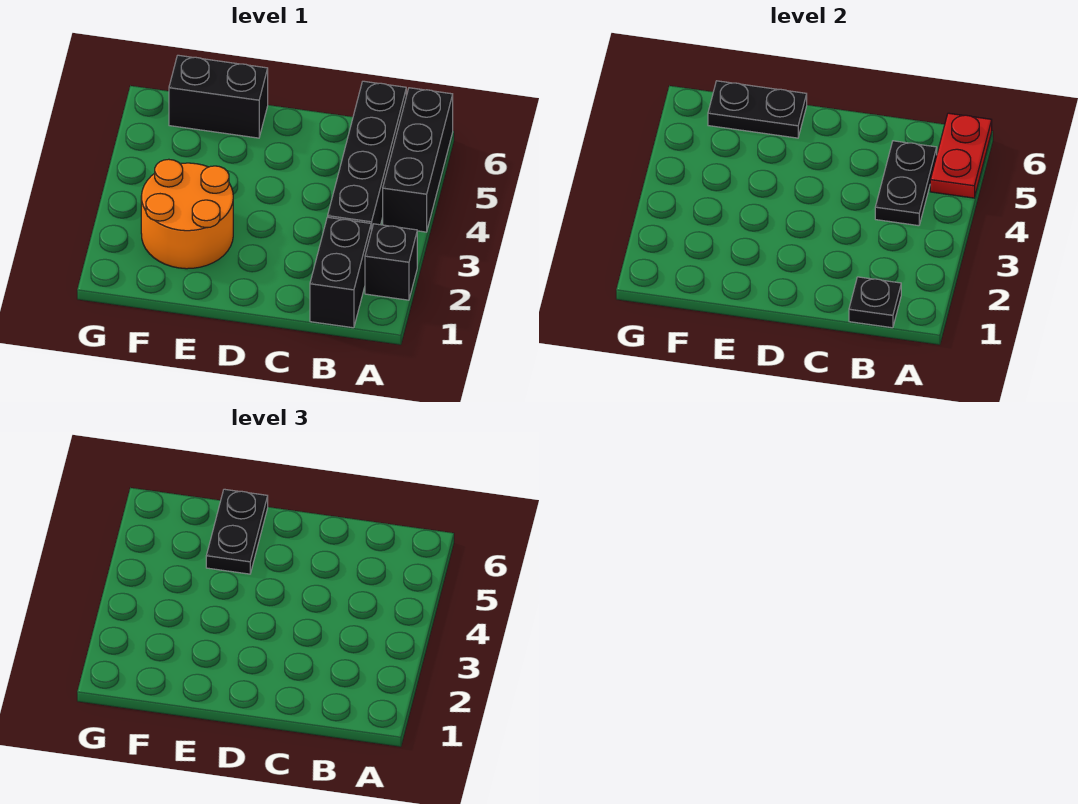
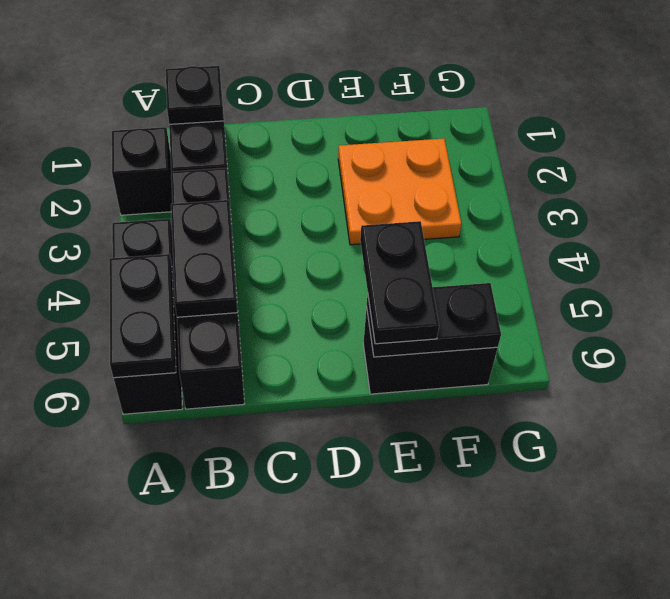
red plate A5:A6 level 2 -> black plate A5:A6 level 2
orange round brick E2:F3 level 1 -> orange plate E2:F3 level 1

